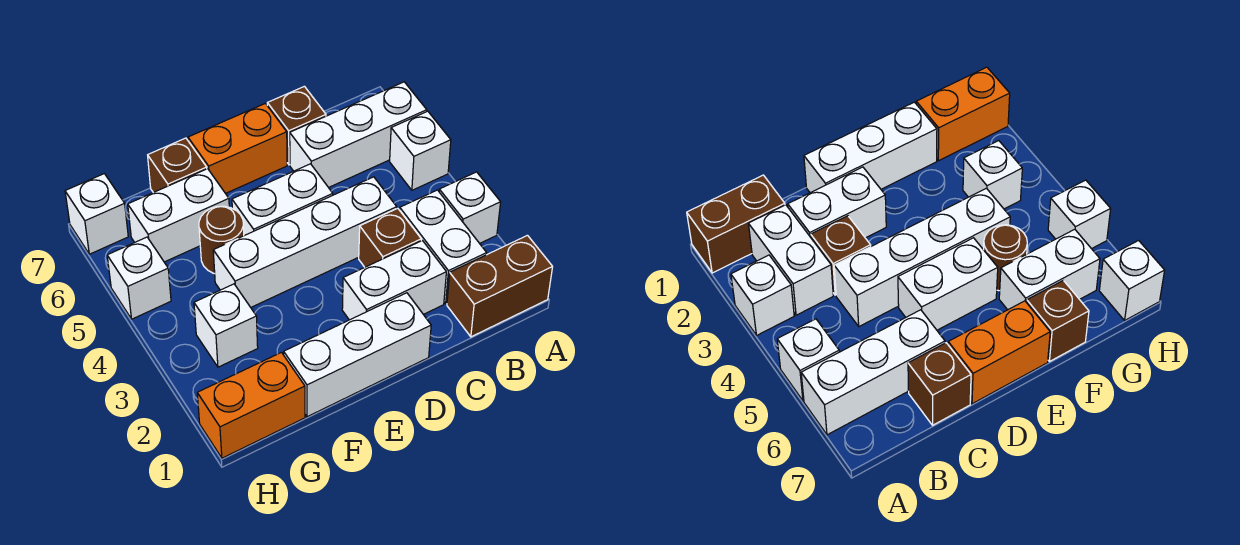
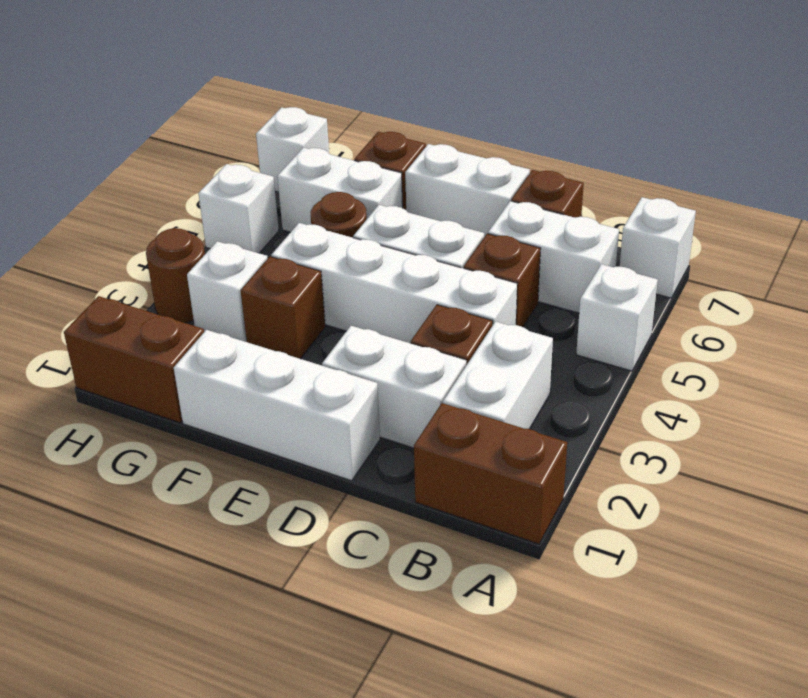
white brick A3 level 1 -> white brick A7 level 1
white brick A6:C6 level 1 -> white brick B6:C6 level 1
none -> brown brick C5 level 1
orange brick D7:E7 level 1 -> white brick D7:E7 level 1
none -> brown brick F3 level 1
orange brick G1:H1 level 1 -> brown brick G1:H1 level 1
none -> brown round brick H3 level 1

